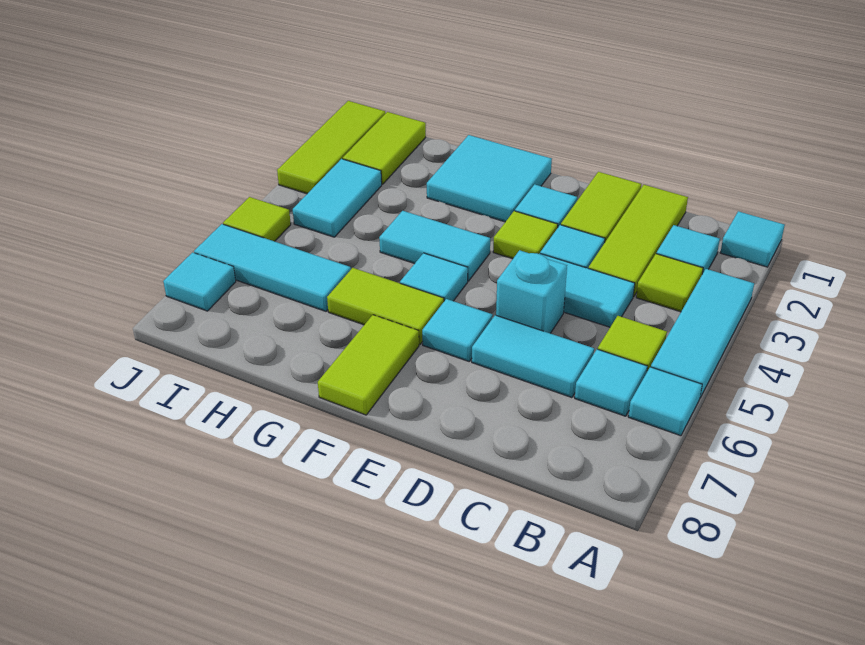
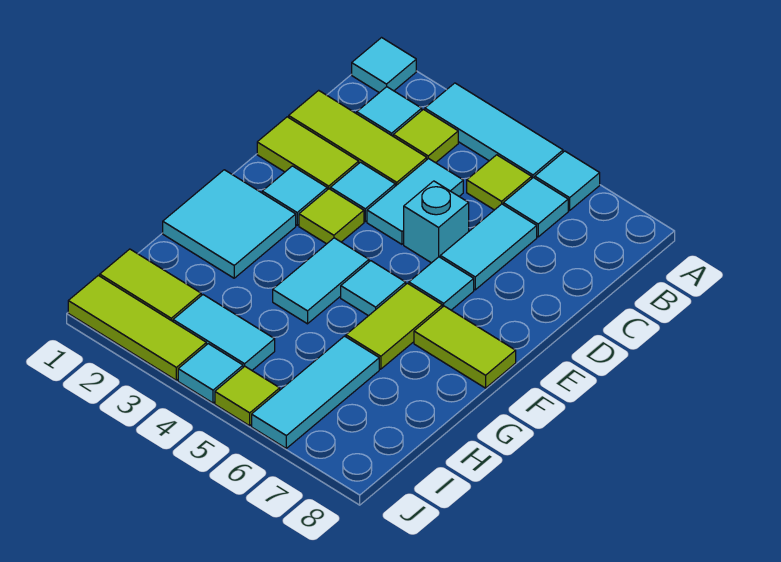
cyan tile J7 level 1 -> cyan tile J4 level 1

